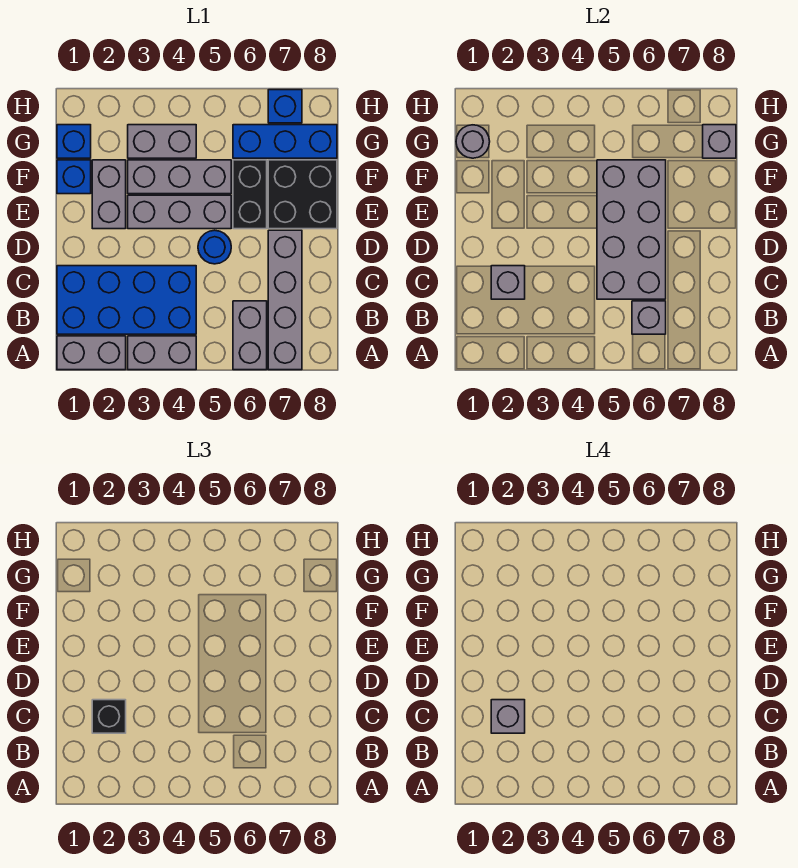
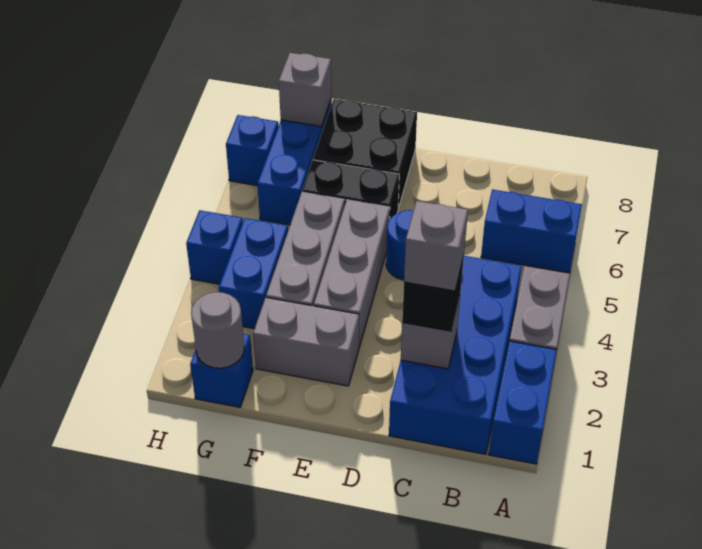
grey brick A1:A2 level 1 -> blue brick A1:A2 level 1
grey brick A6:B6 level 1 -> blue brick A6:B6 level 1
grey brick A7:D7 level 1 -> none
grey brick B6 level 2 -> none
grey brick C5:F6 level 2 -> none
blue brick F1 level 1 -> blue brick H4 level 1
grey brick G3:G4 level 1 -> blue brick G3:G4 level 1

